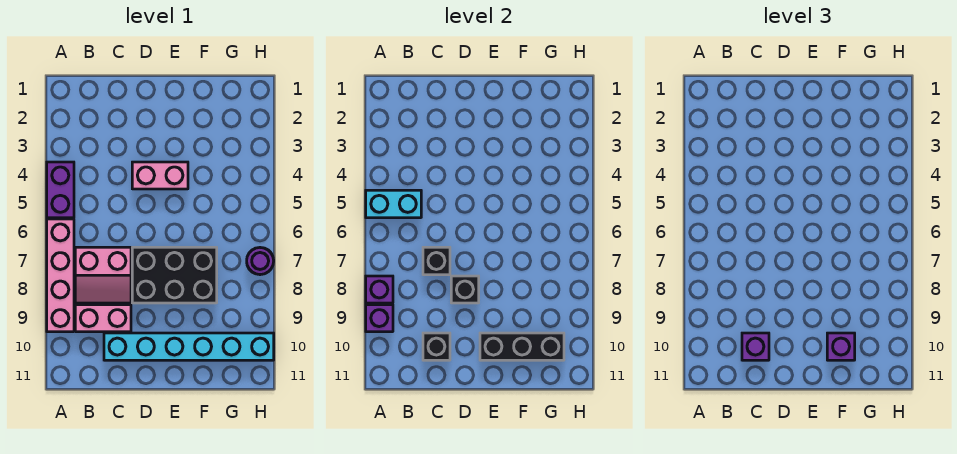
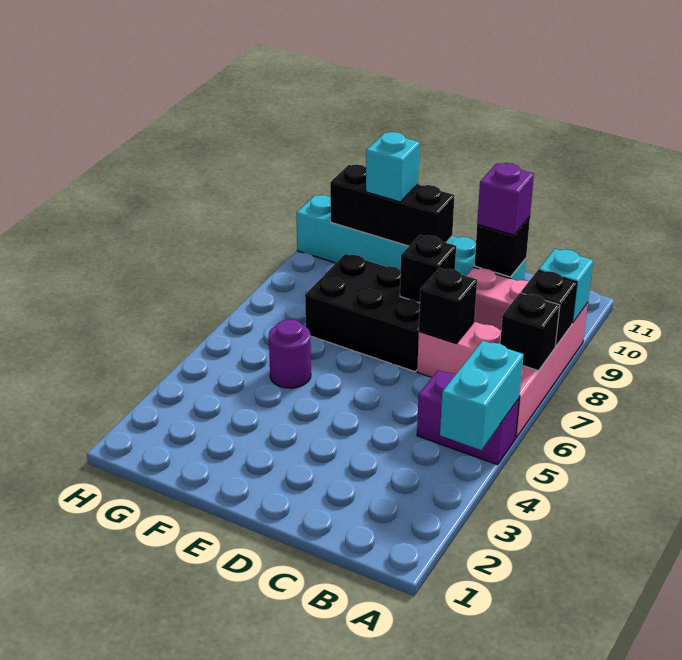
purple brick A4:A5 level 1 -> purple brick A5:B5 level 1
cyan brick A5:B5 level 2 -> cyan brick A4:A5 level 2
none -> black brick A7 level 2
purple brick A8 level 2 -> black brick A8 level 2
purple brick A9 level 2 -> cyan brick A9 level 2
pink brick D4:E4 level 1 -> none
purple brick F10 level 3 -> cyan brick F10 level 3
purple round brick H7 level 1 -> purple round brick F5 level 1

